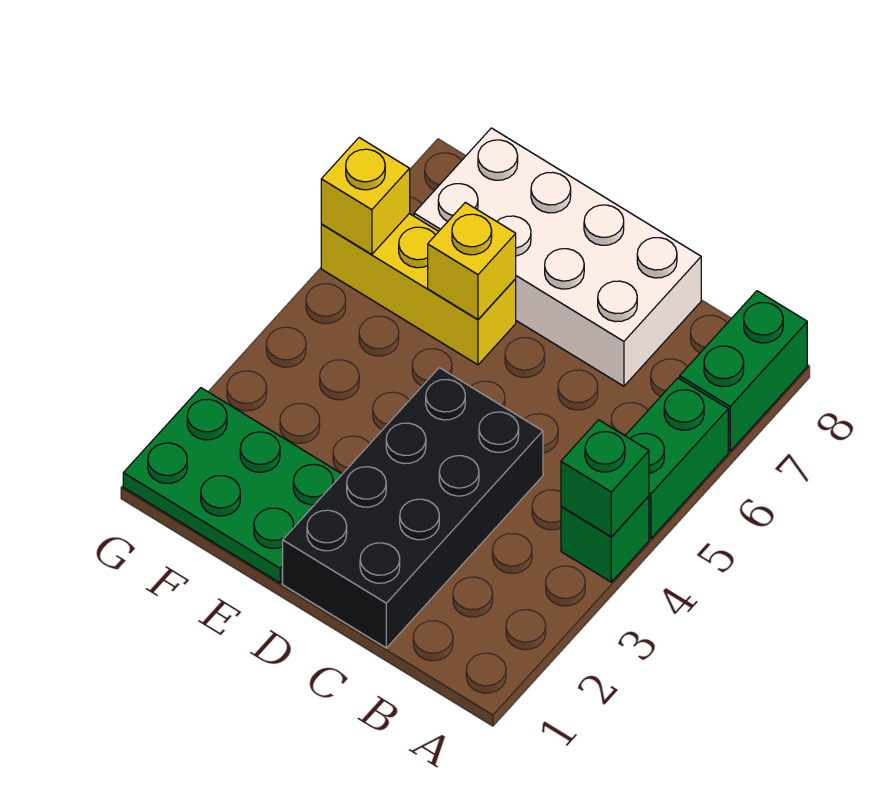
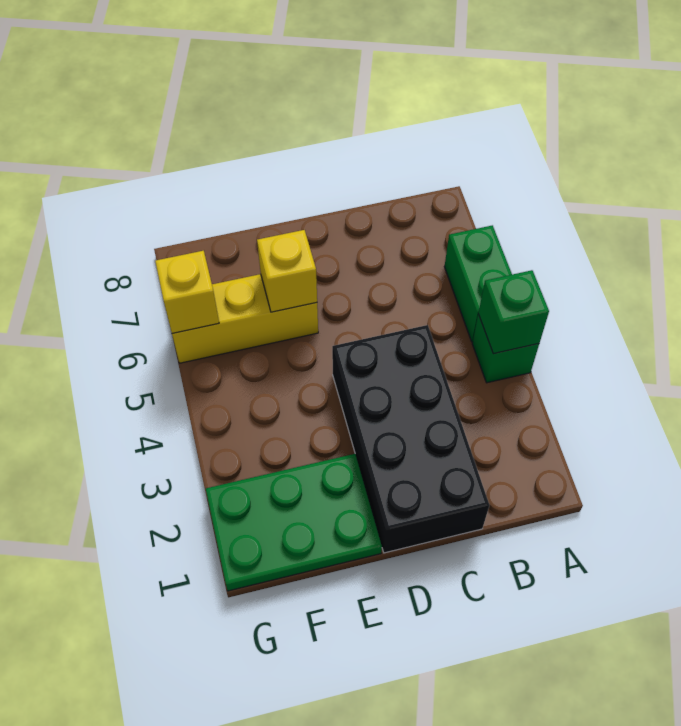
green brick A7:A8 level 1 -> none
white brick C7:F8 level 1 -> none

